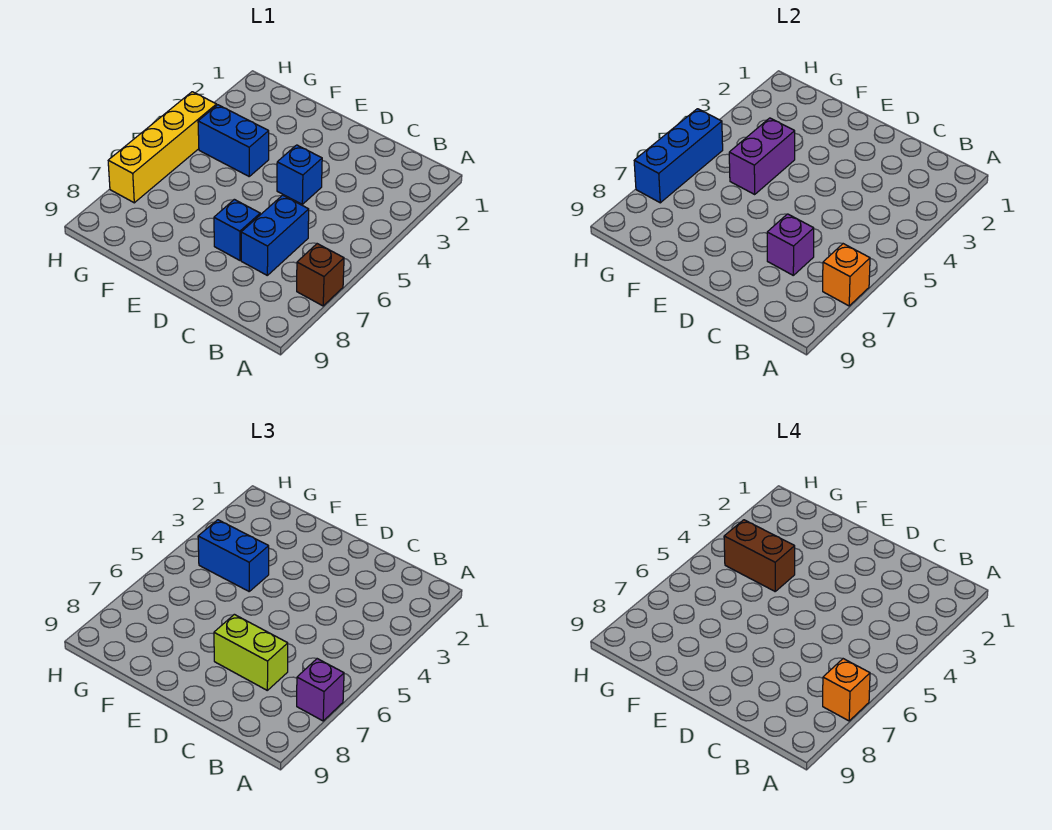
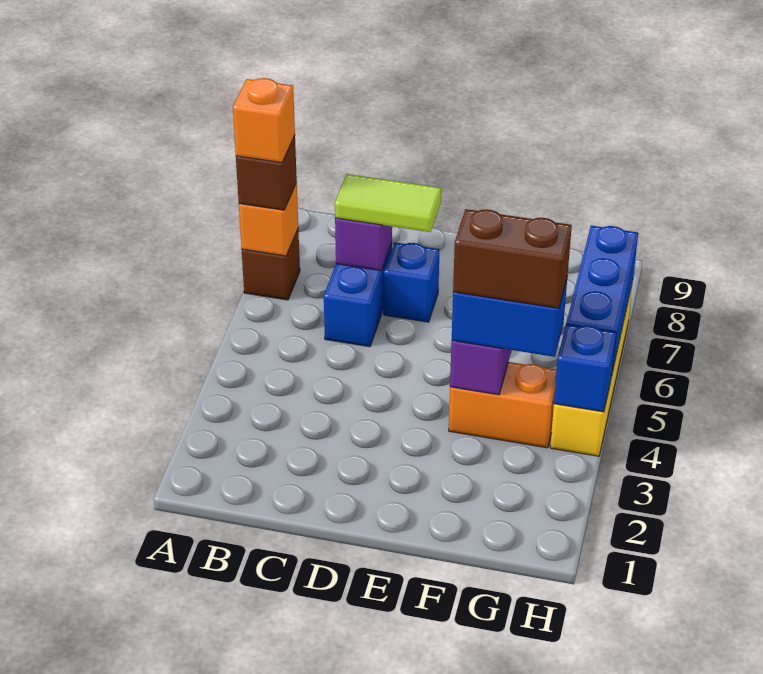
purple brick A7 level 3 -> brown brick A7 level 3
lime brick C7:D7 level 3 -> lime tile C7:D7 level 3
blue brick D4 level 1 -> blue brick H4 level 2
blue brick F4:G4 level 1 -> orange brick F4:G4 level 1

